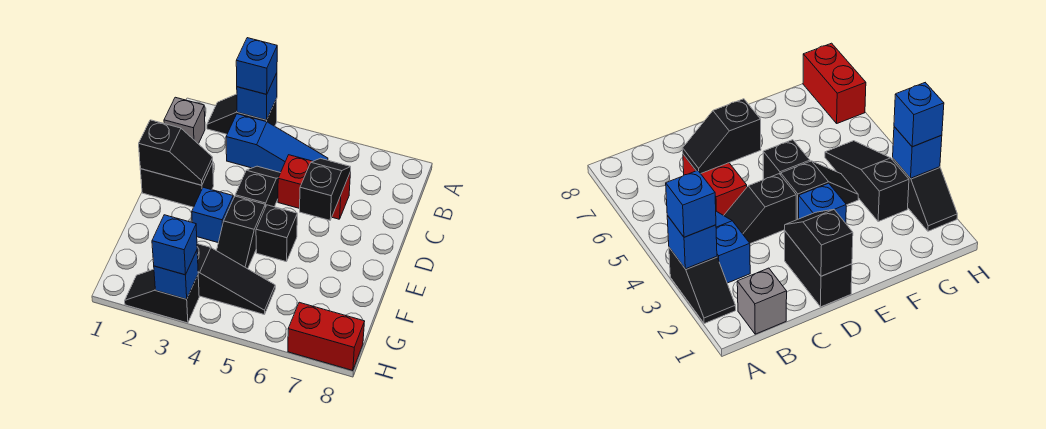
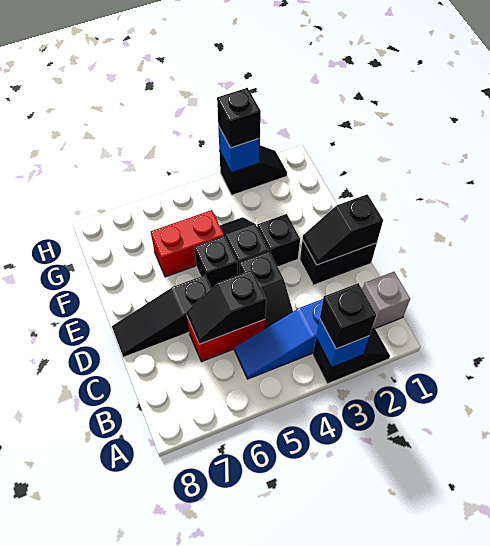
blue brick A3 level 3 -> black brick A3 level 3
black slope C6:D6 level 2 top D -> black slope C5:C6 level 2 top 5
blue brick E3 level 1 -> black brick E3 level 1
black slope G3:G5 level 1 top 3 -> black slope D6:D8 level 1 top 6
blue brick H3 level 3 -> black brick H3 level 3
red brick H7:H8 level 1 -> red brick F5:F6 level 1

